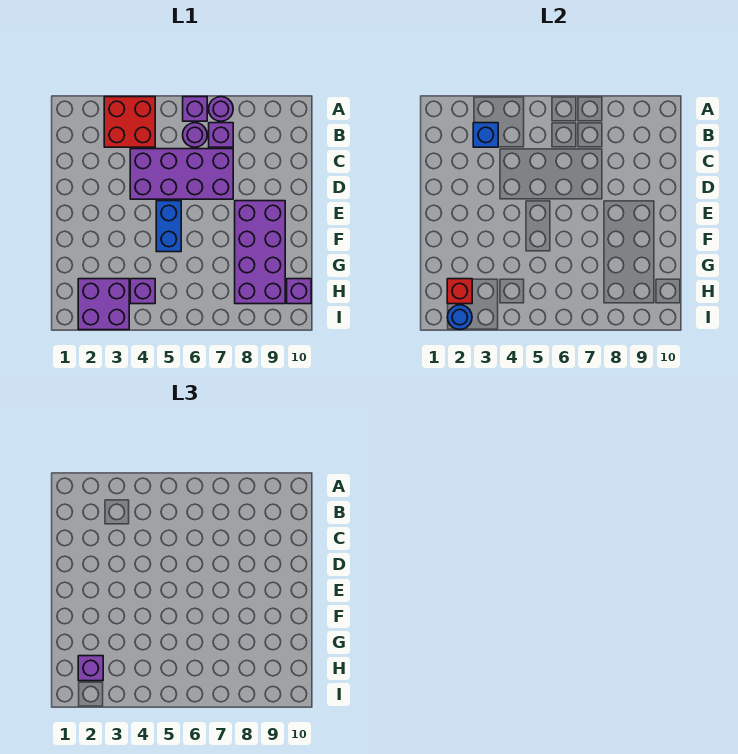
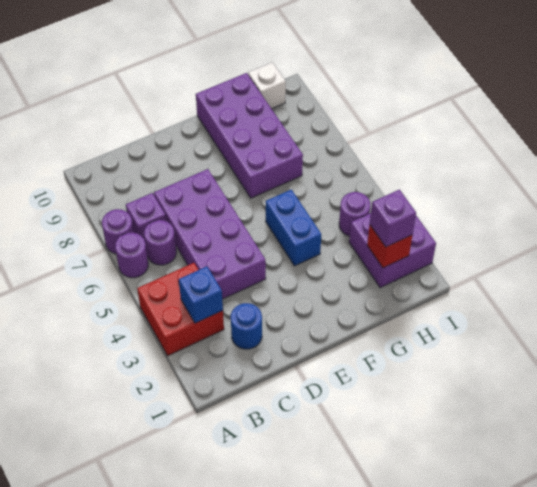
purple brick A6 level 1 -> purple round brick A6 level 1
blue brick E5:F5 level 1 -> blue brick F4:F5 level 1
purple brick E8:H9 level 1 -> purple brick F7:G10 level 1
purple brick H4 level 1 -> purple round brick H4 level 1
purple brick H10 level 1 -> white brick H10 level 1
blue round brick I2 level 2 -> blue round brick C2 level 1

